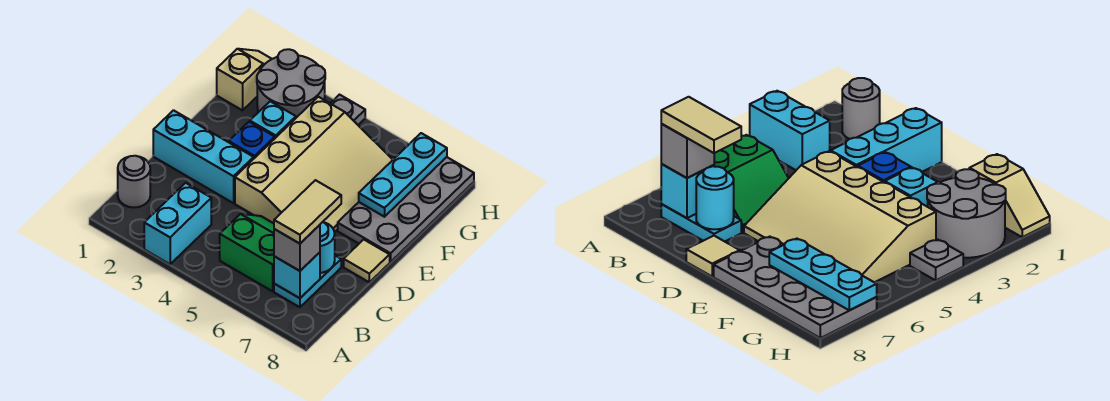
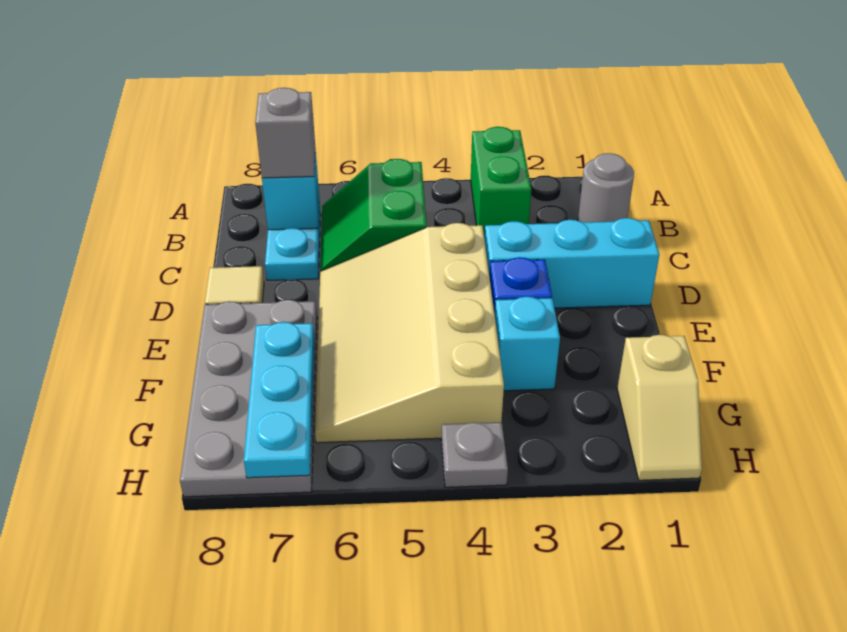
cyan brick A3:B3 level 1 -> green brick A3:B3 level 1
green slope B5:C6 level 1 top B -> green slope B5:C6 level 1 top 5
tan tile B7:C7 level 4 -> none
cyan round brick C7 level 2 -> none
grey round brick G2:H3 level 1 -> none

